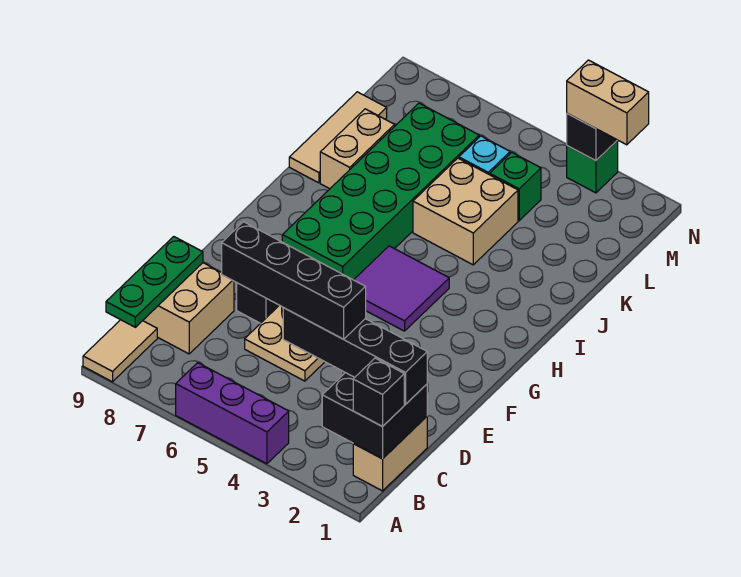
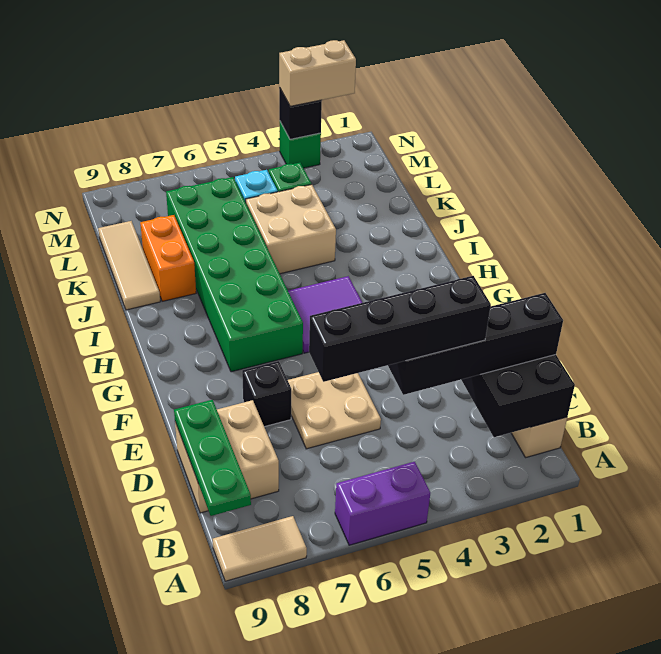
purple brick A4:A6 level 1 -> purple brick A5:A6 level 1
tan tile A9:B9 level 1 -> tan tile A8:A9 level 1
black brick B1 level 3 -> none
tan brick J8:K8 level 1 -> orange brick J8:K8 level 1

